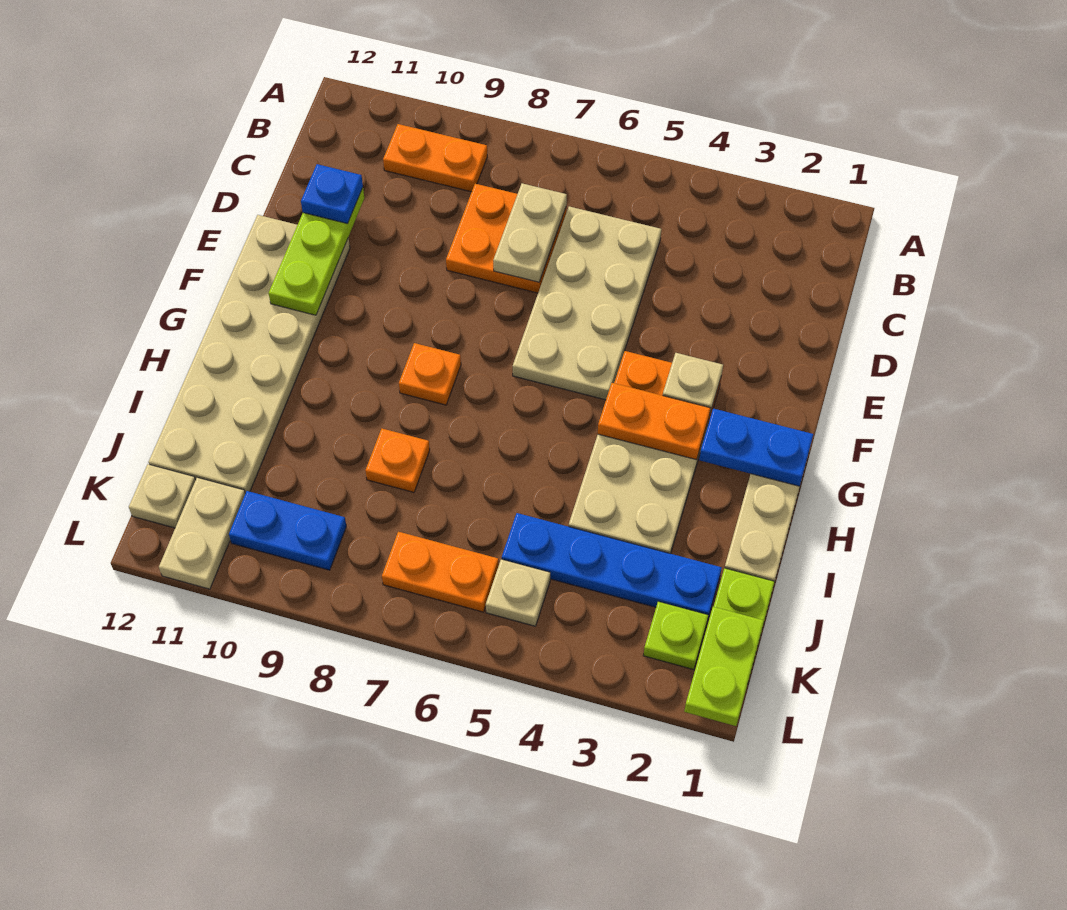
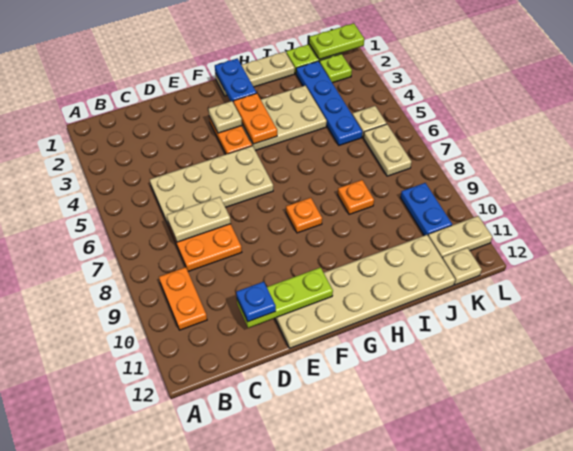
orange plate K6:K7 level 1 -> tan plate K6:K7 level 1

